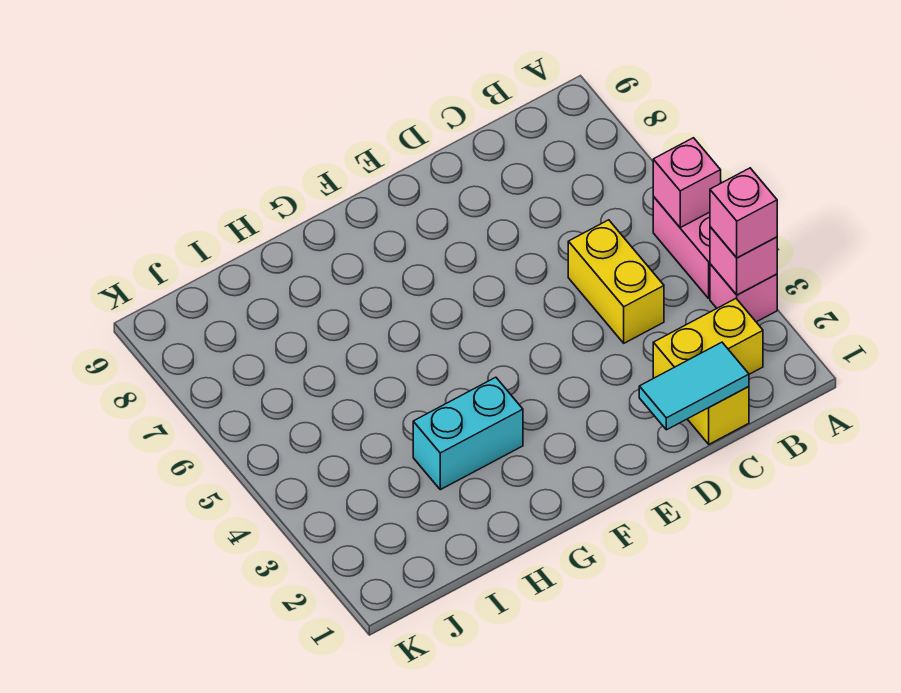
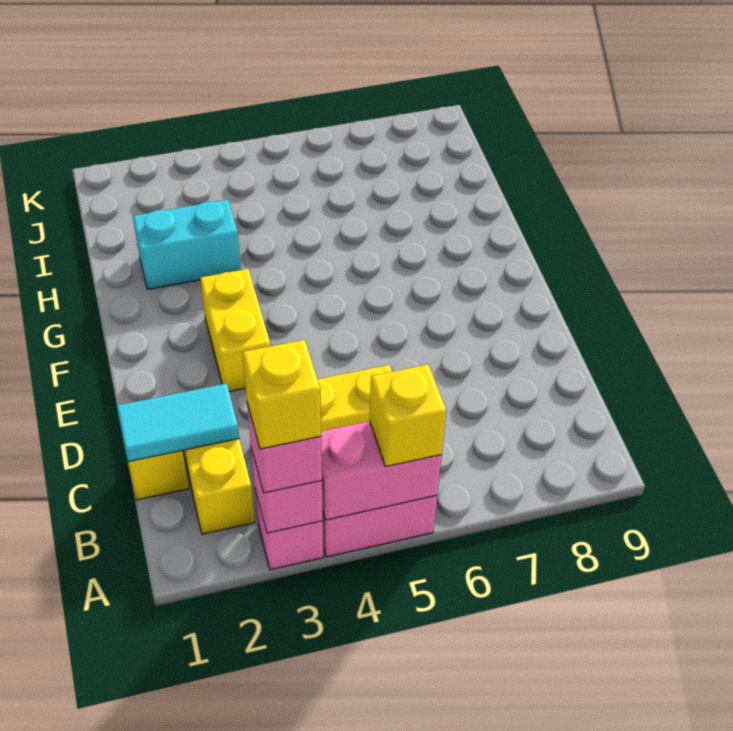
none -> yellow brick A3 level 4
pink brick A5 level 2 -> pink brick A4:A5 level 2
none -> yellow brick A5 level 3
cyan tile C1:D1 level 2 -> cyan tile C1:C2 level 2
none -> yellow brick E3:F3 level 1
cyan brick G3:H3 level 1 -> cyan brick H2:H3 level 1

